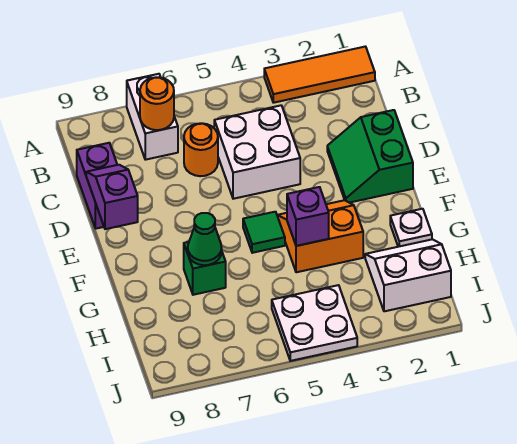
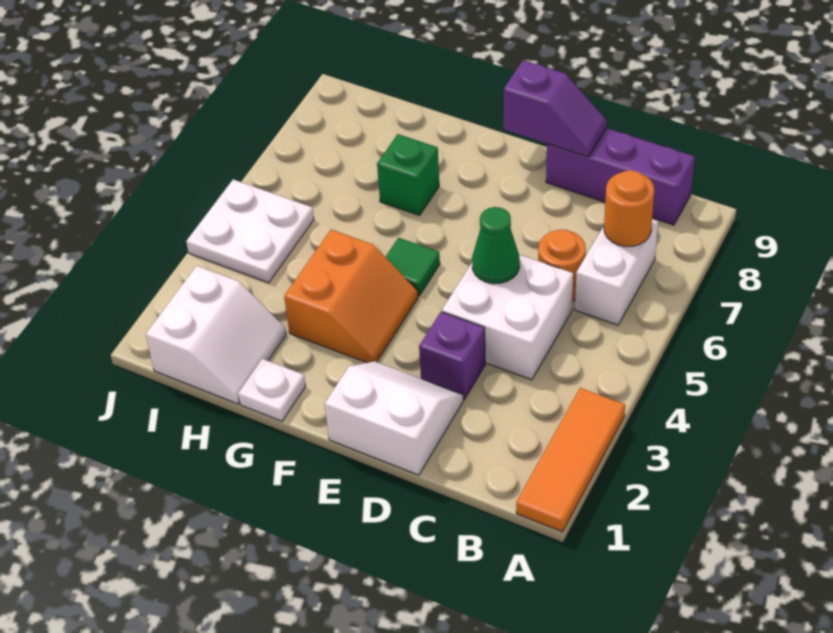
white brick A7:B7 level 1 -> white brick B6:B7 level 1
purple brick C9:D9 level 1 -> purple brick B9:D9 level 1
green slope D1:E2 level 1 top 1 -> white slope D1:E2 level 1 top 1
purple brick G4 level 2 -> purple brick D3 level 1
green cone G7 level 2 -> green cone D5 level 2

